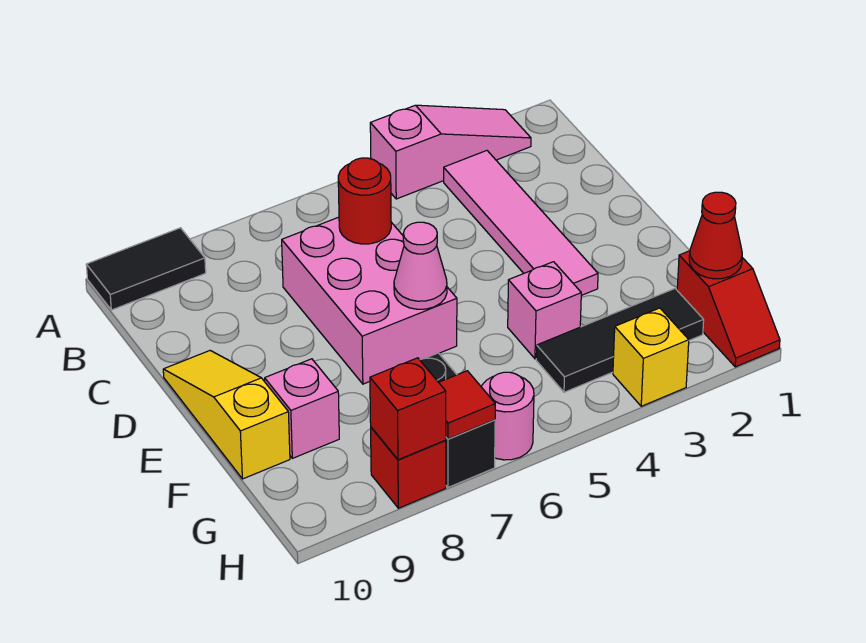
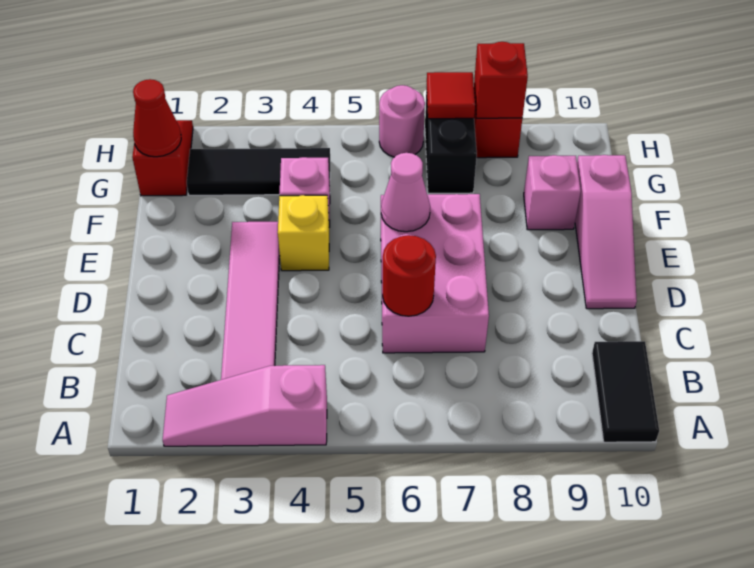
black tile A9:A10 level 1 -> black tile A10:B10 level 1
yellow slope D10:F10 level 1 top F -> pink slope D10:F10 level 1 top F
yellow brick H3 level 1 -> yellow brick E4 level 1

